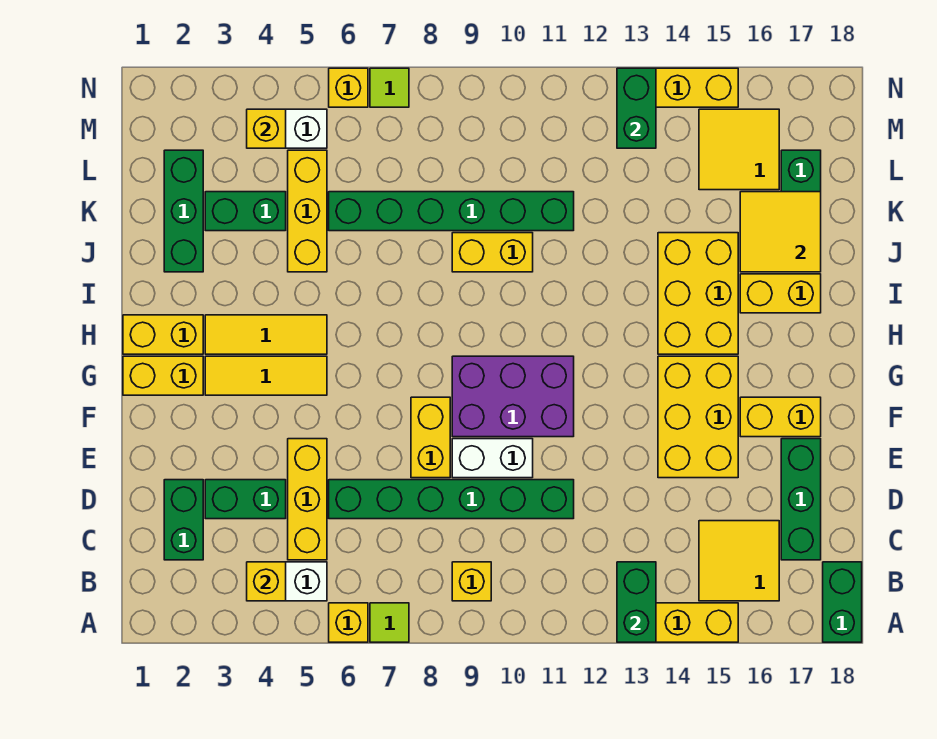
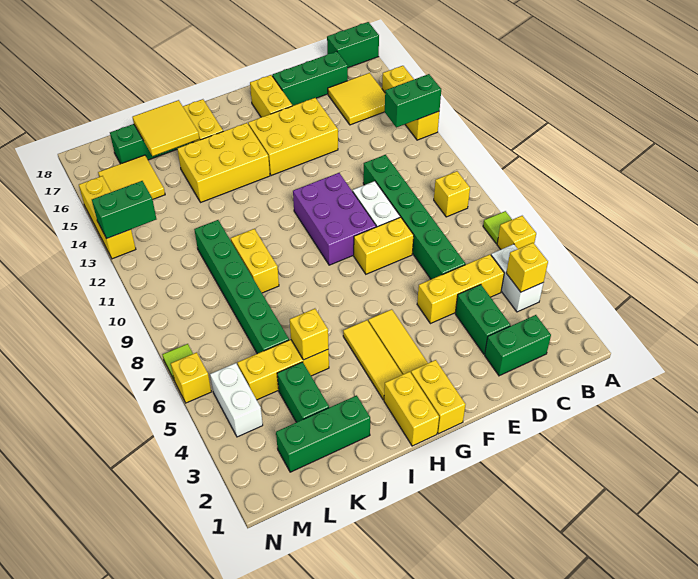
yellow brick M4 level 2 -> yellow brick J5 level 2

